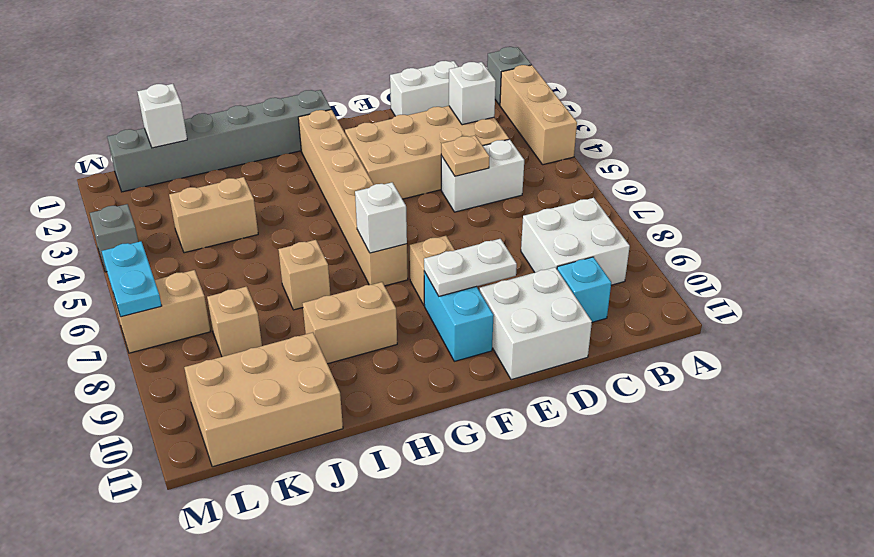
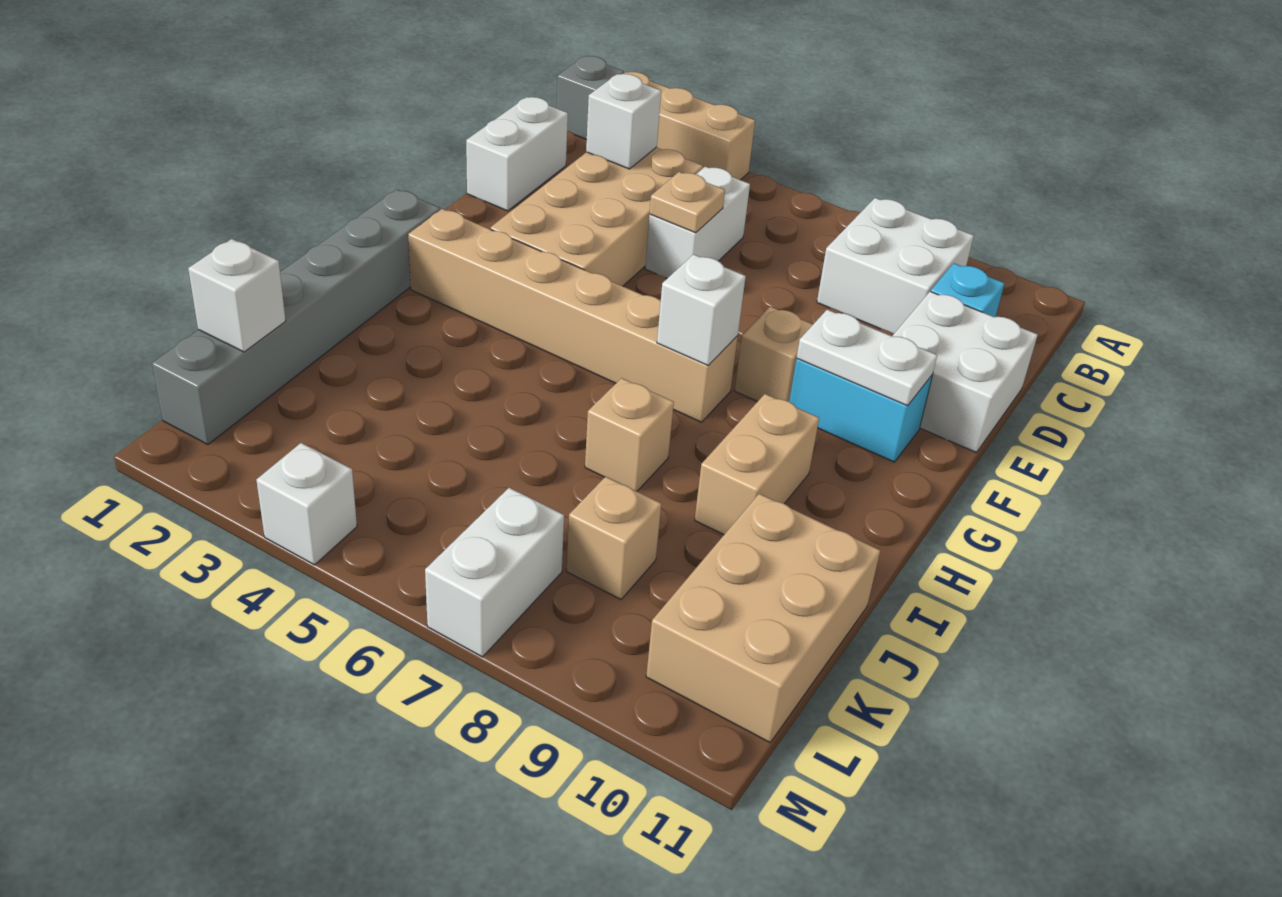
white plate E9:F9 level 2 -> white plate F9:F10 level 2
tan brick J4:K4 level 1 -> none
tan brick L7:M7 level 1 -> white brick L7:M7 level 1
grey brick M4 level 1 -> white brick M4 level 1
cyan plate M6:M7 level 2 -> none

